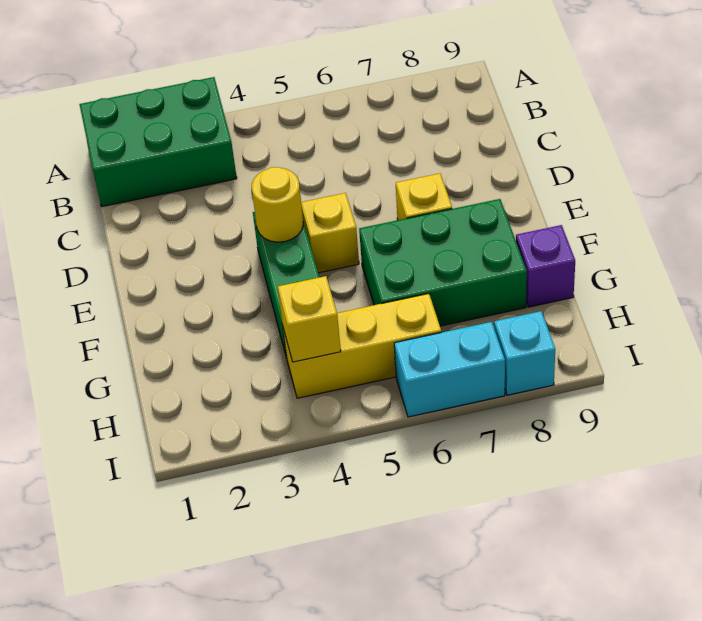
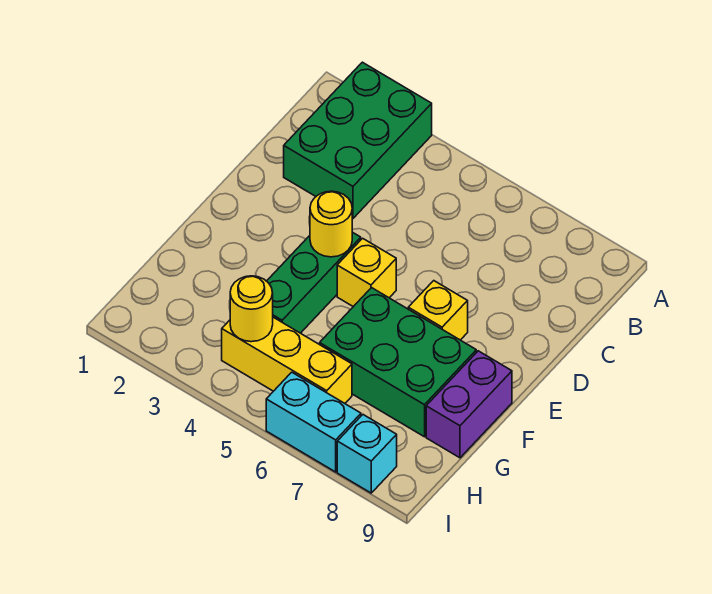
green brick A1:B3 level 1 -> green brick A2:C3 level 1
purple brick G9 level 1 -> purple brick F9:G9 level 1
yellow brick H4 level 2 -> yellow round brick H4 level 2

